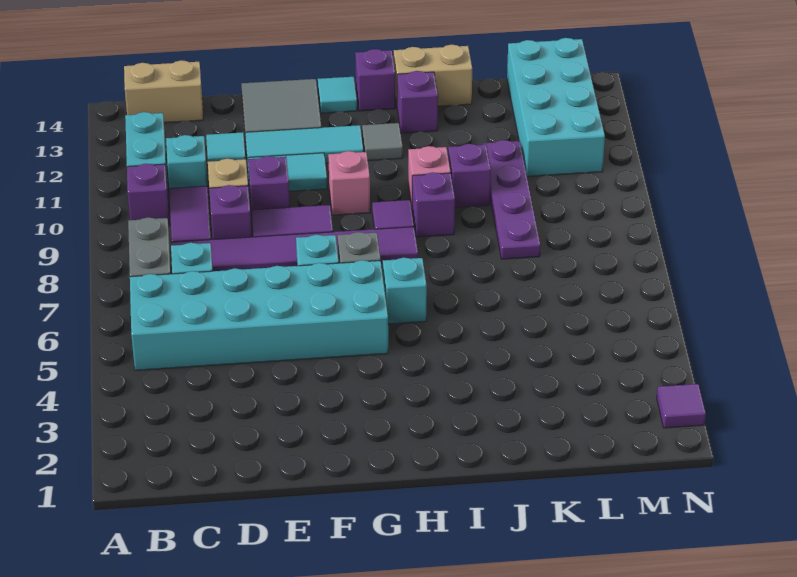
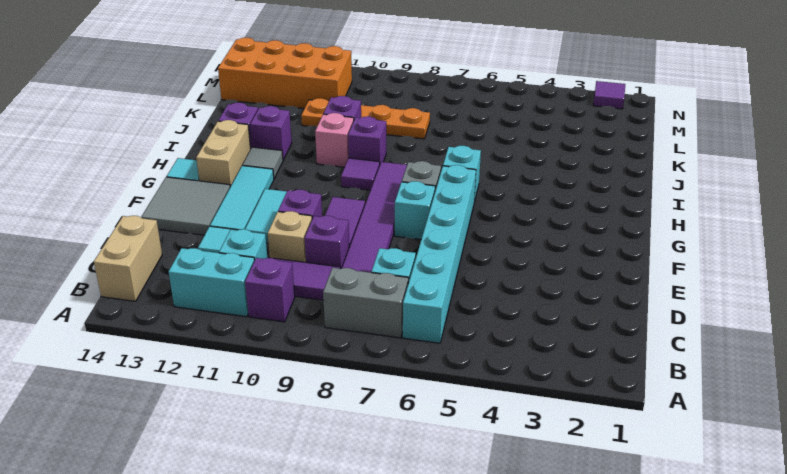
cyan brick B5:G6 level 1 -> cyan brick B6:G6 level 1
pink brick G10 level 1 -> none
purple brick H14 level 1 -> purple brick I12 level 1
tan brick I14:J14 level 1 -> tan brick G13:H13 level 1
purple plate K8:K11 level 1 -> orange plate K8:K11 level 1
cyan brick L11:M14 level 1 -> orange brick L11:M14 level 1

